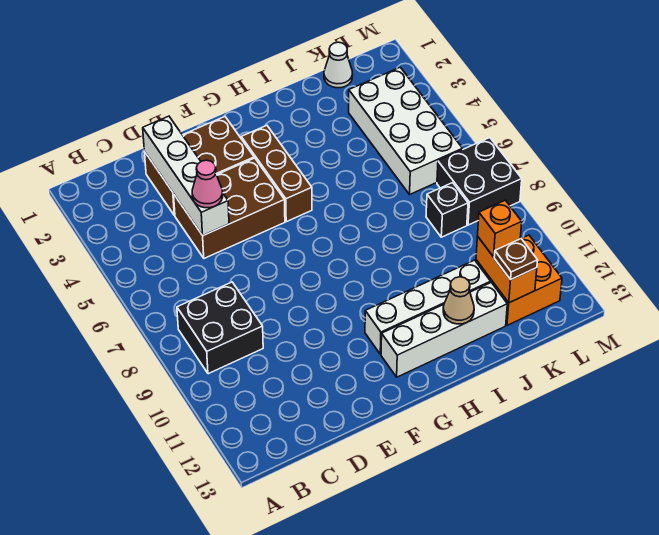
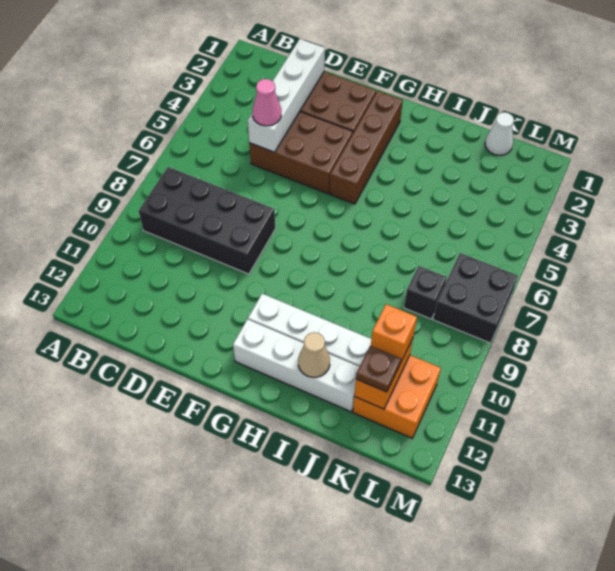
black brick B8:C9 level 1 -> black brick B8:E9 level 1
brown brick G3:G5 level 1 -> brown brick G2:G5 level 1
white brick K3:L6 level 1 -> none

